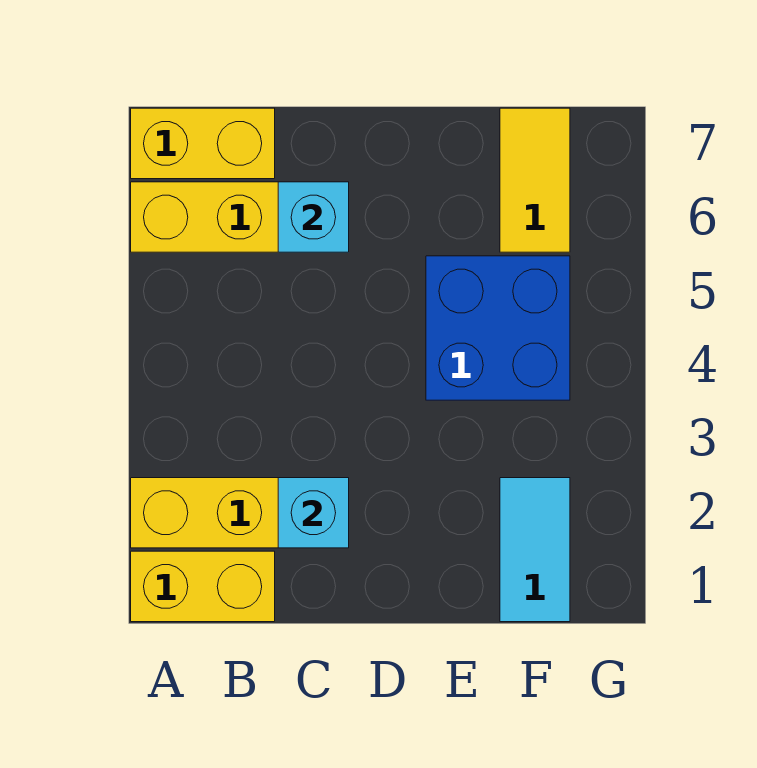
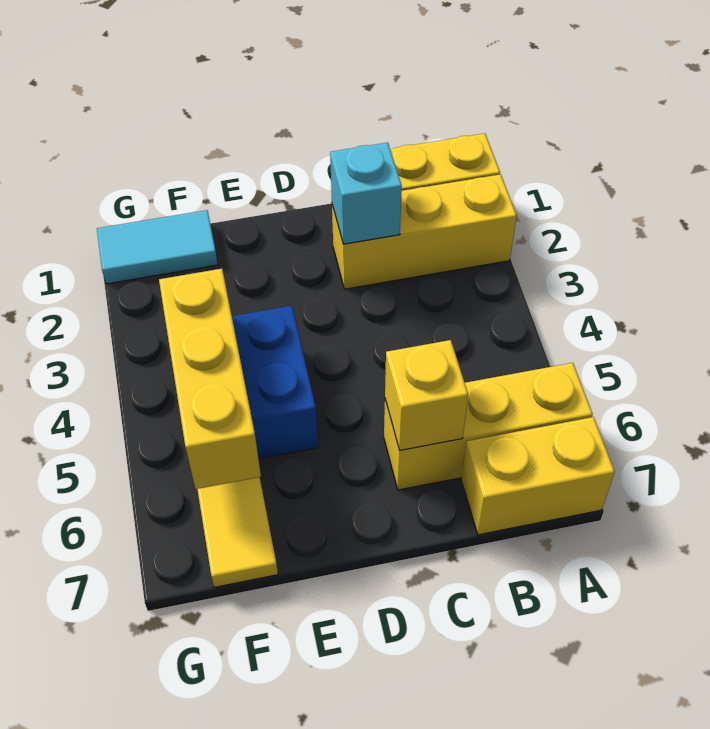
cyan brick C6 level 2 -> yellow brick C6 level 2
cyan tile F1:F2 level 1 -> cyan tile F1:G1 level 1
none -> yellow brick F4:F6 level 2

